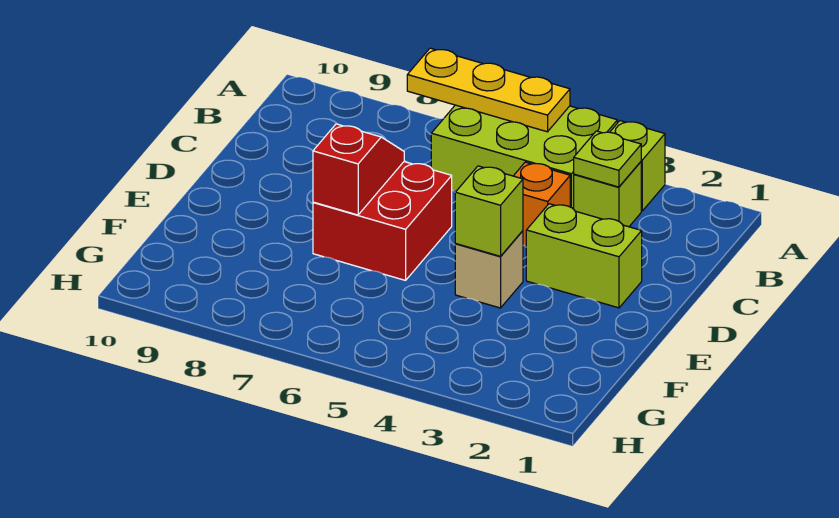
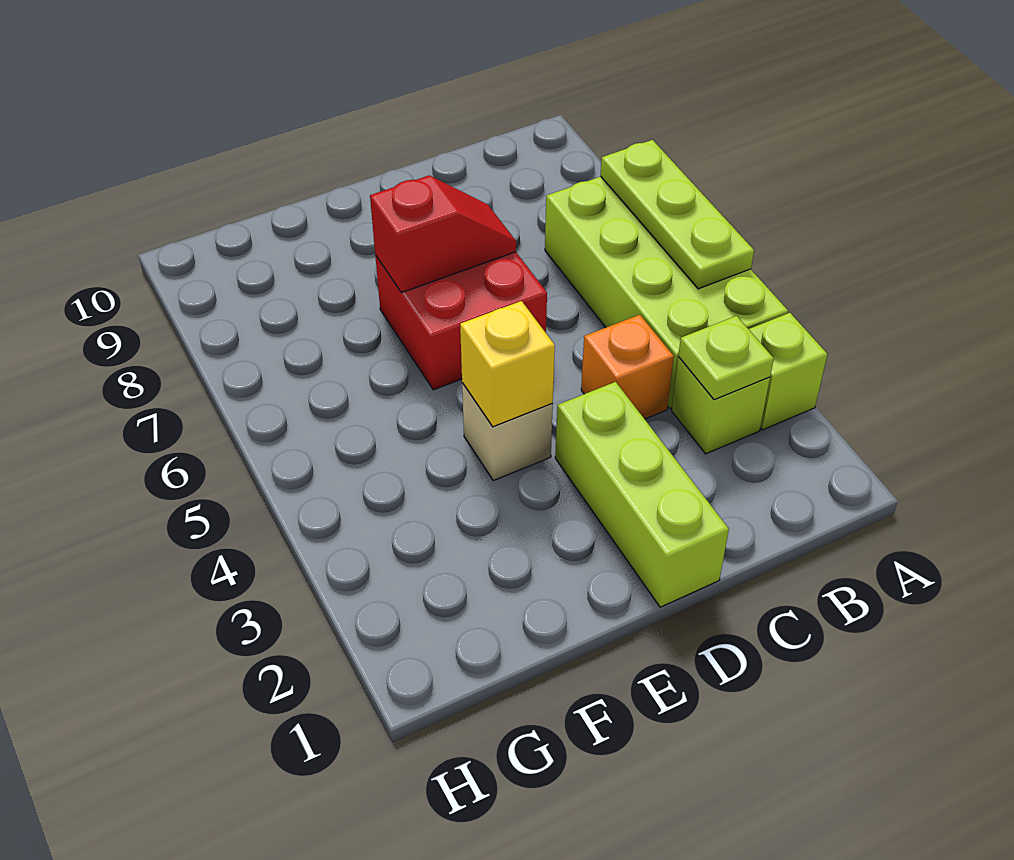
lime brick A4:B6 level 1 -> lime brick A4:B7 level 1
yellow plate A5:A7 level 2 -> lime plate A5:A7 level 2
lime brick D2:D3 level 1 -> lime brick D1:D3 level 1
lime brick E4 level 2 -> yellow brick E4 level 2

